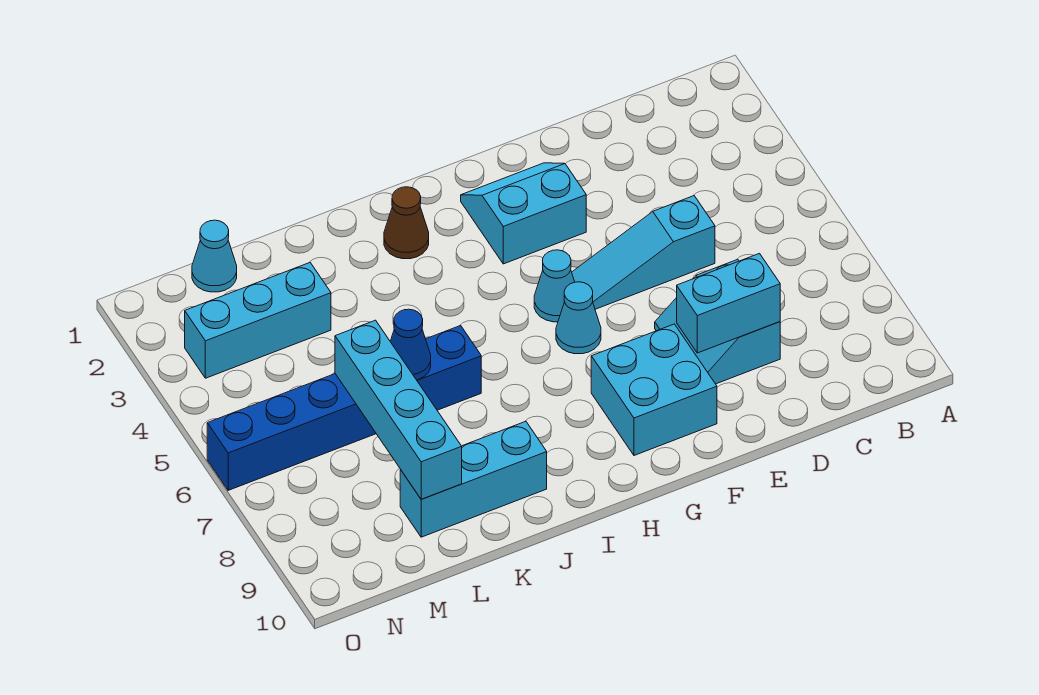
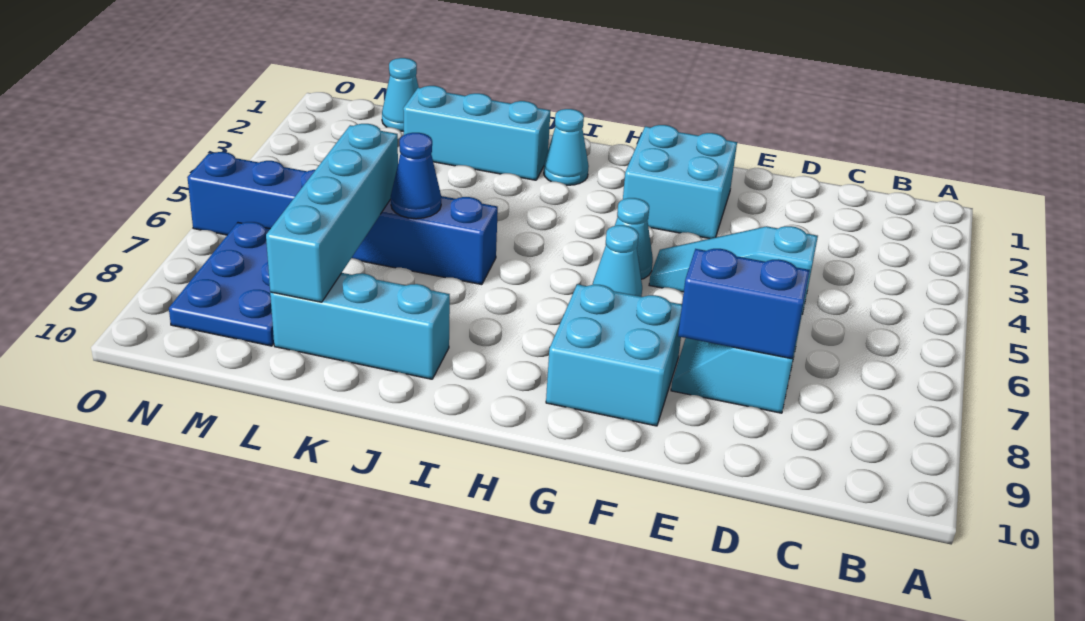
cyan brick D8:E8 level 2 -> blue brick D8:E8 level 2
cyan slope F2:G3 level 1 top 3 -> cyan brick F2:G3 level 1
brown cone I2 level 1 -> cyan cone I2 level 1
cyan brick L3:N3 level 1 -> cyan brick J2:L2 level 1
none -> blue plate M7:N9 level 1

